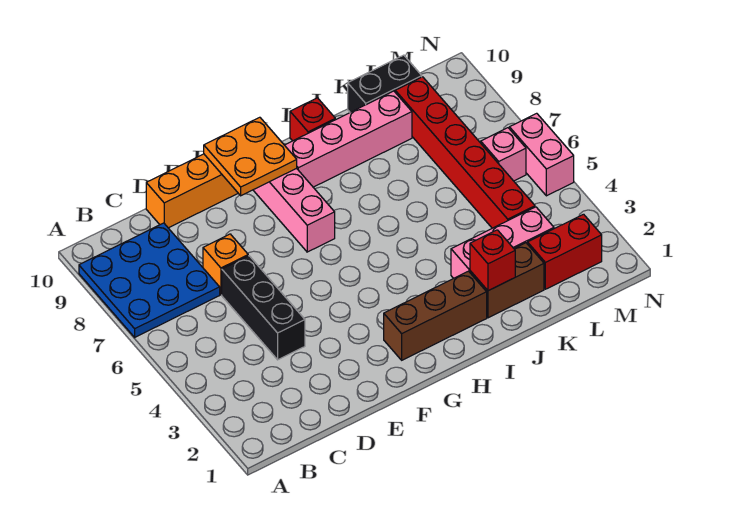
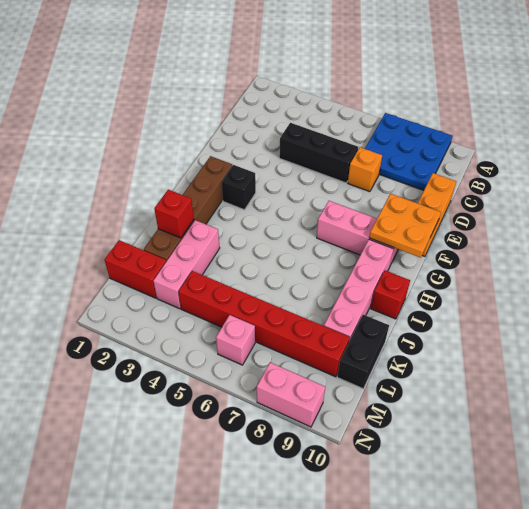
none -> black brick G3 level 1
red brick L2:M2 level 1 -> red brick L1:L2 level 1
pink brick N5:N6 level 1 -> pink brick N8:N9 level 1

